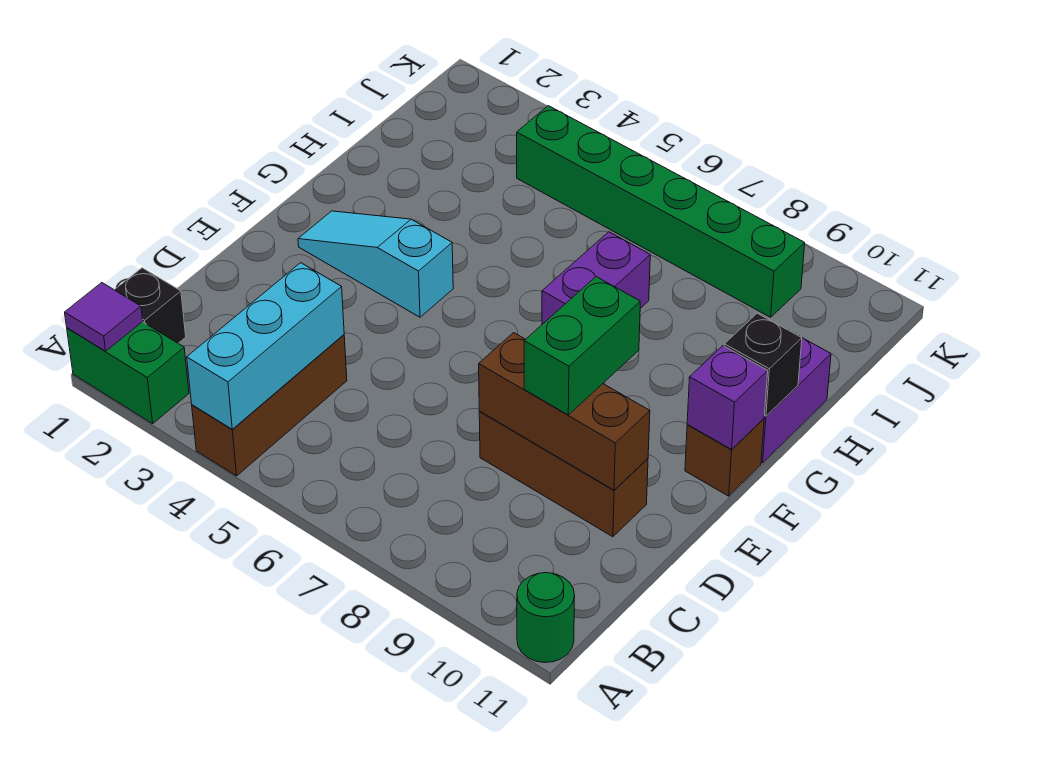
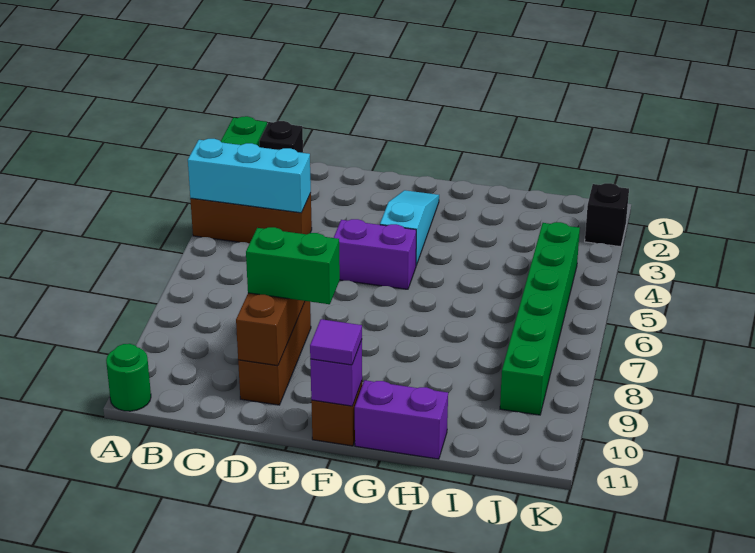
purple tile A1 level 2 -> purple tile F11 level 3
purple brick G7:H7 level 1 -> purple brick E5:F5 level 1
black brick G11 level 2 -> black brick K2 level 1

